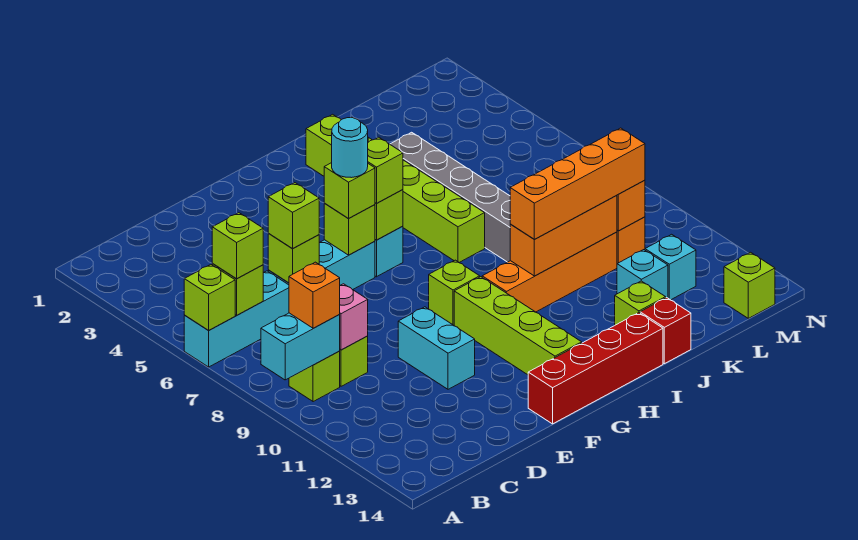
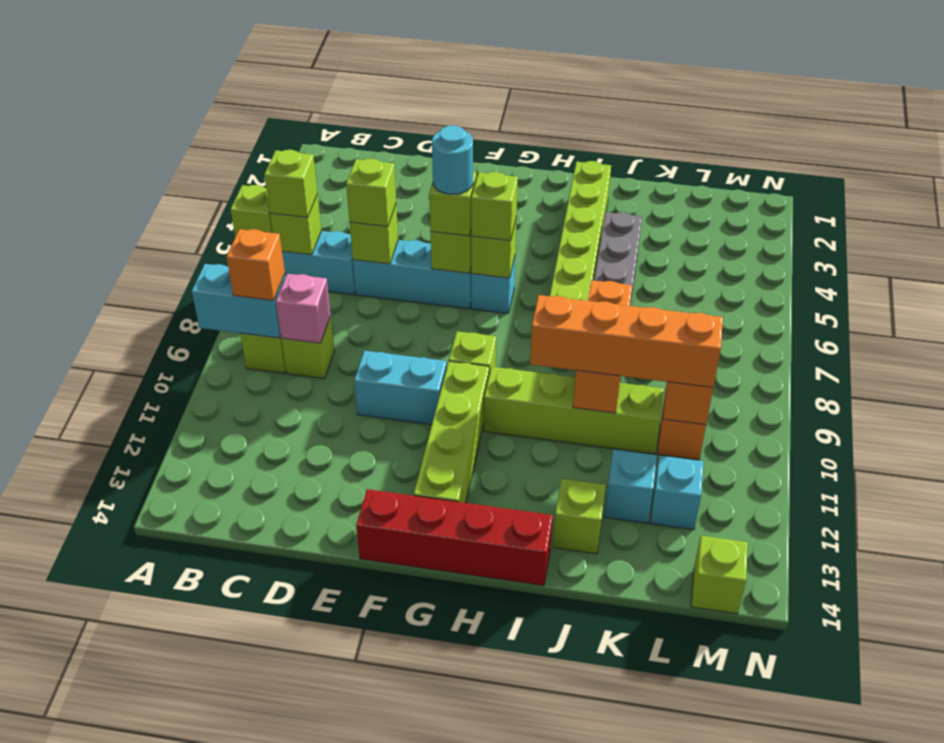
cyan brick E10:E11 level 1 -> cyan brick E10:F10 level 1
orange brick H10:K10 level 1 -> lime brick H10:K10 level 1
orange brick I10:K10 level 2 -> orange brick J8:J10 level 2
red brick J14 level 1 -> none

